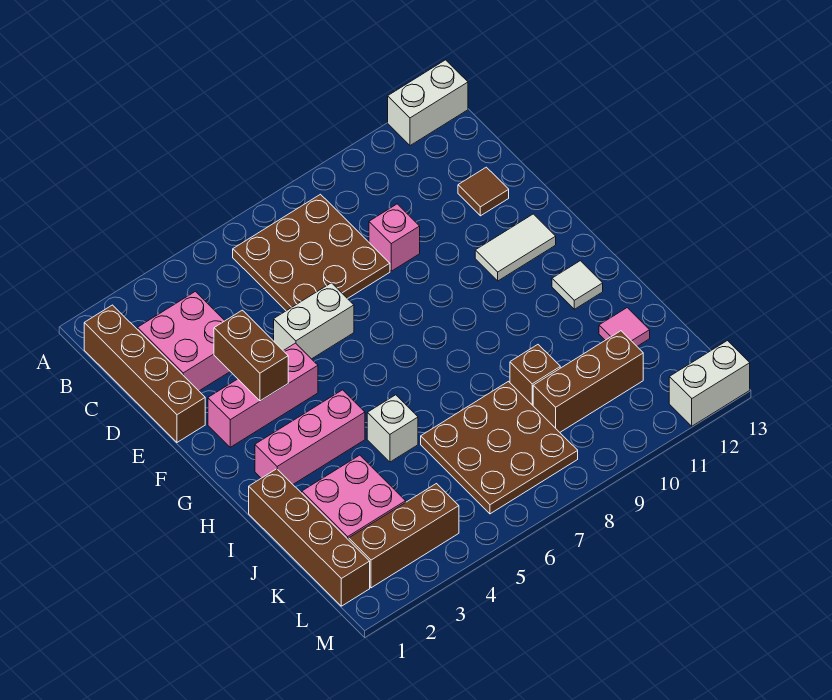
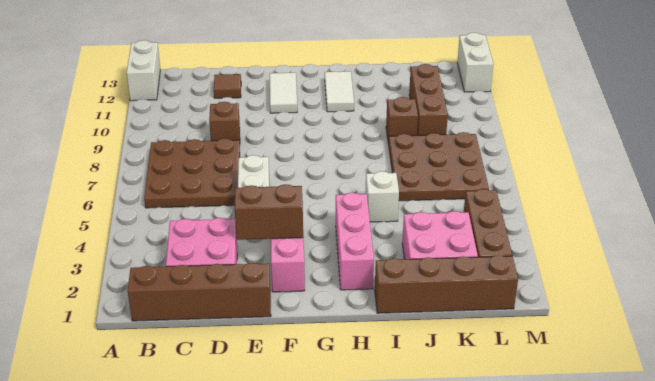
pink brick D9 level 1 -> brown brick D9 level 1
white tile H12 level 1 -> white tile H11:H12 level 1
pink tile J12 level 1 -> none

